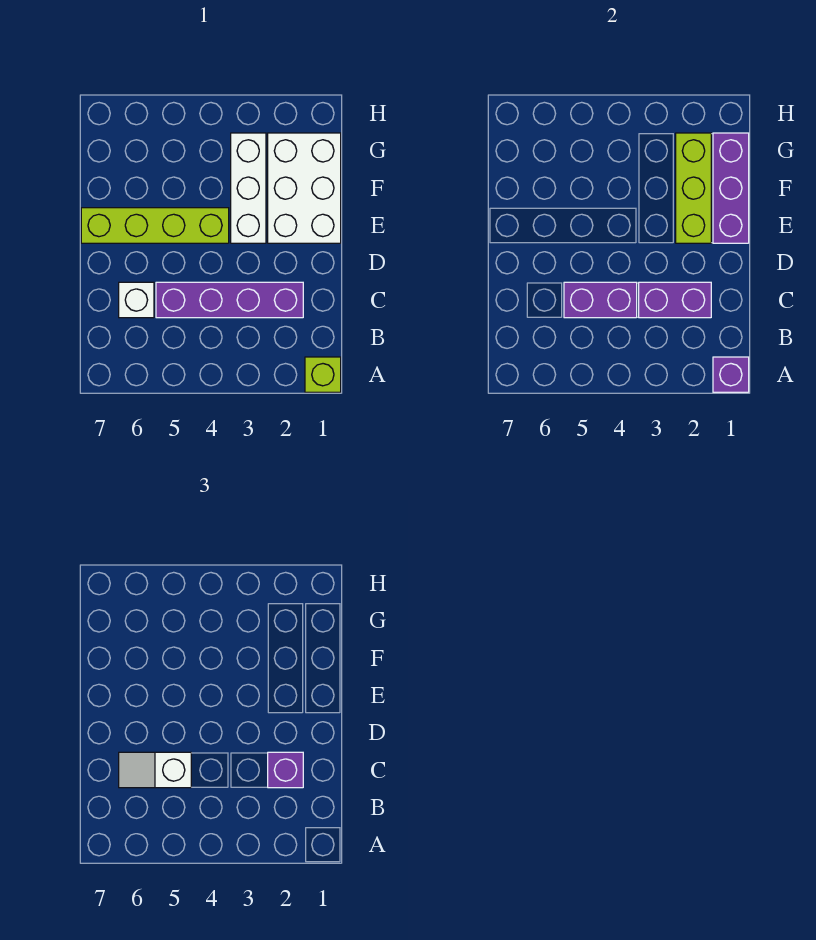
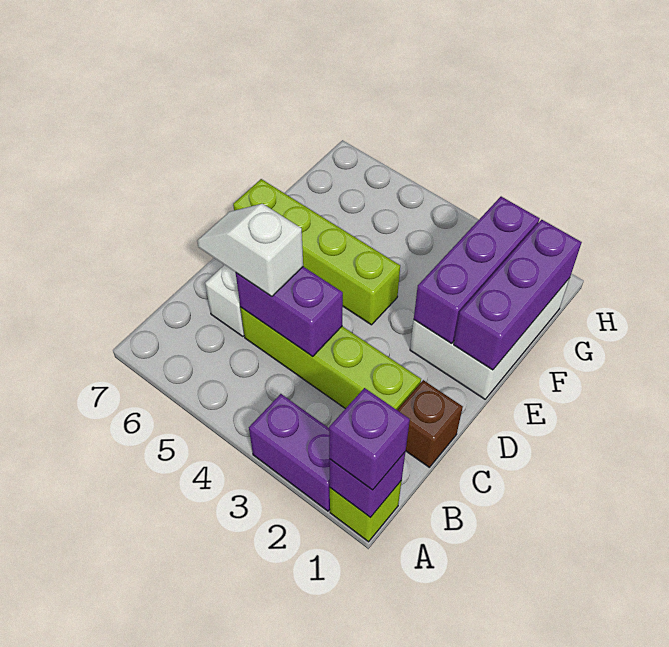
none -> brown brick C1 level 1
purple brick C2:C5 level 1 -> lime brick C2:C5 level 1
purple brick C2:C3 level 2 -> purple brick A2:A3 level 1
purple brick C2 level 3 -> purple brick A1 level 3
lime brick E2:G2 level 2 -> purple brick E2:G2 level 2
white brick E3:G3 level 1 -> none

